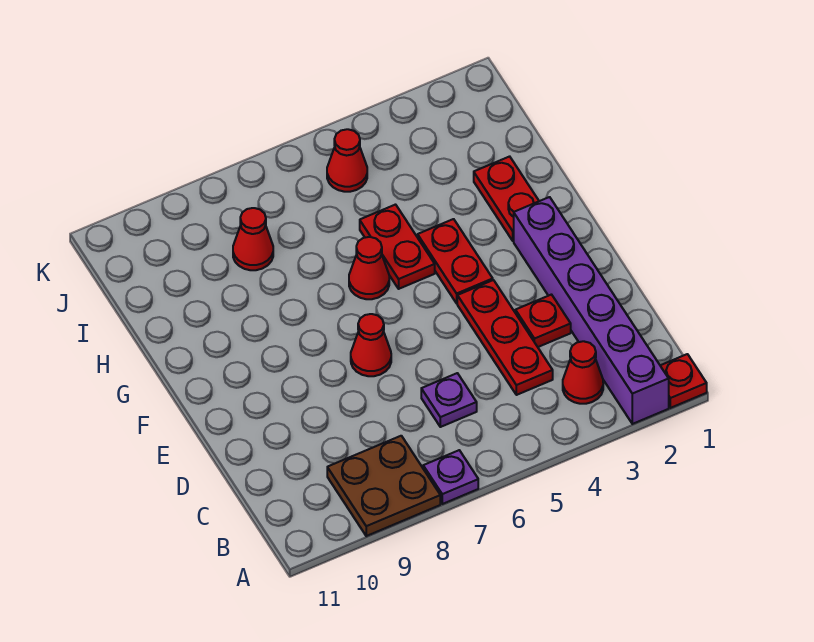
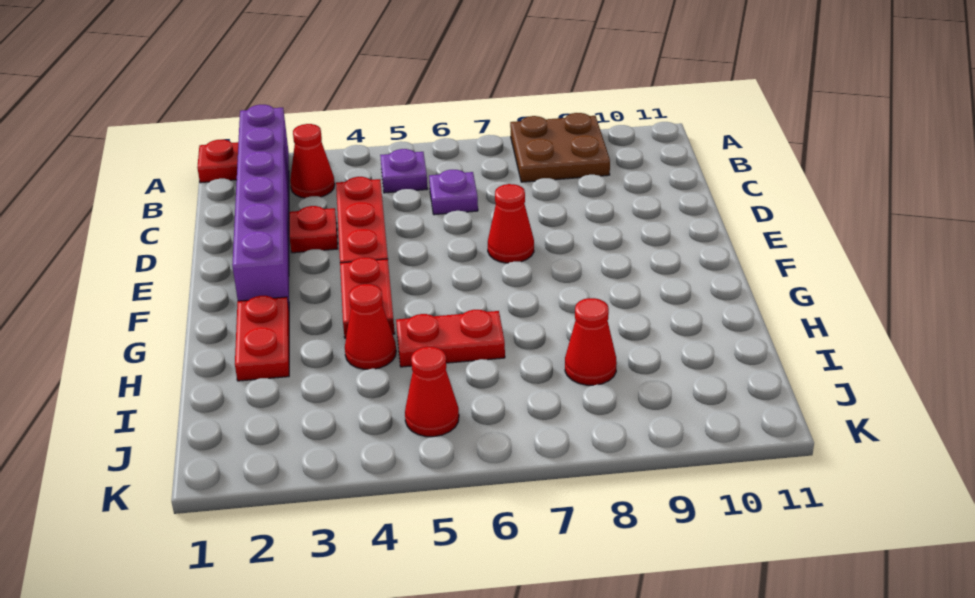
purple plate A7 level 1 -> purple plate B5 level 1
red plate G5:H5 level 1 -> red plate H5:H6 level 1
red cone G6 level 1 -> red cone H4 level 1

